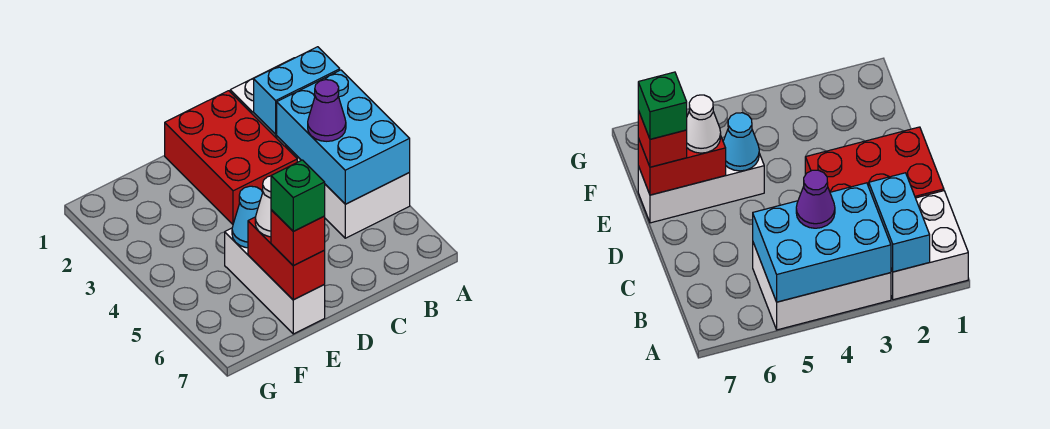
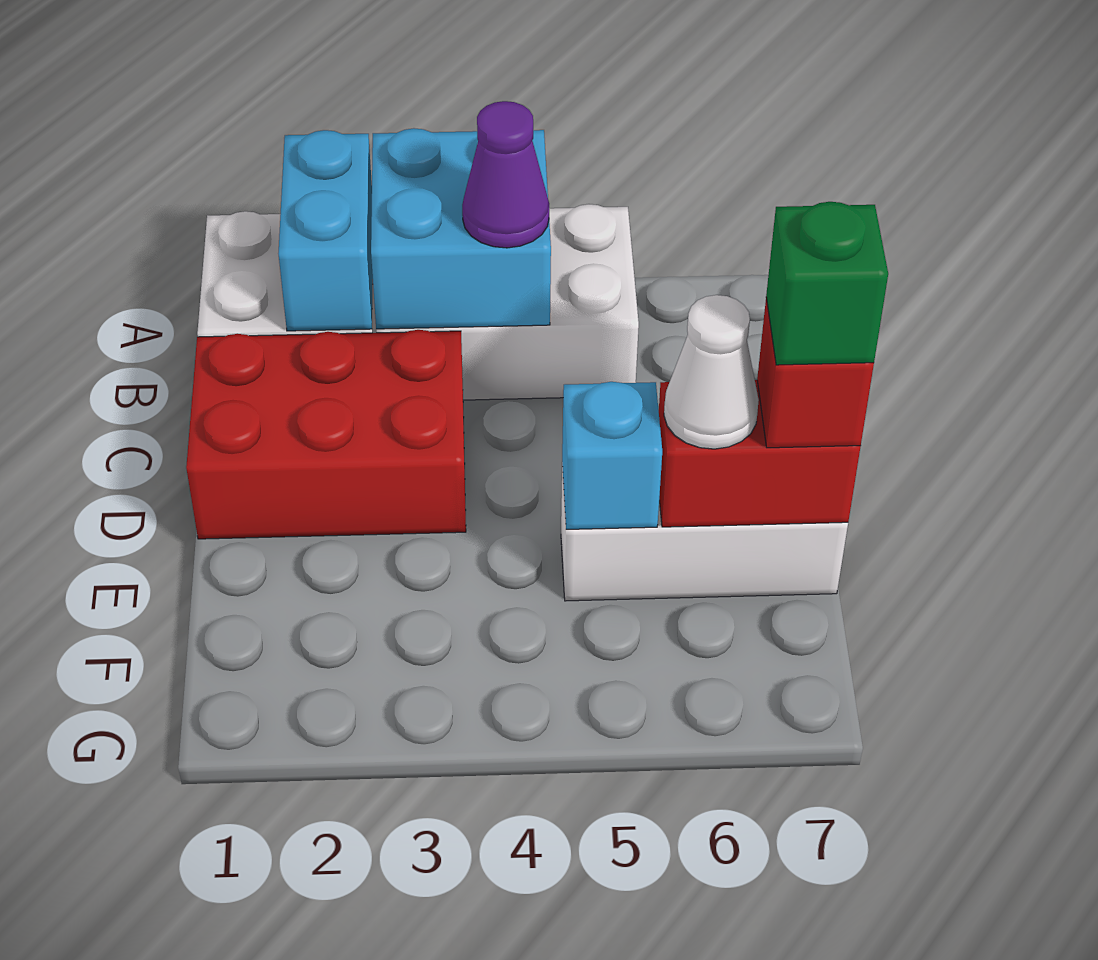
cyan brick A3:B5 level 2 -> cyan brick A3:B4 level 2
cyan cone E5 level 2 -> cyan brick E5 level 2

